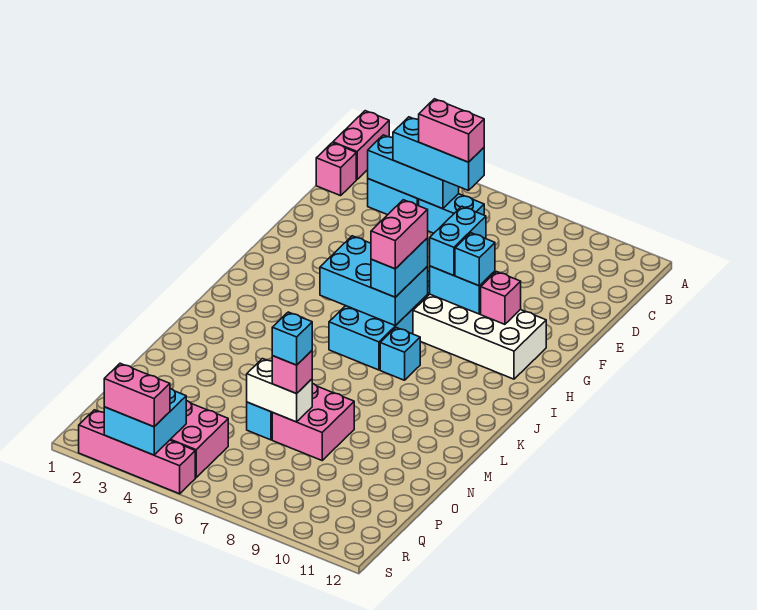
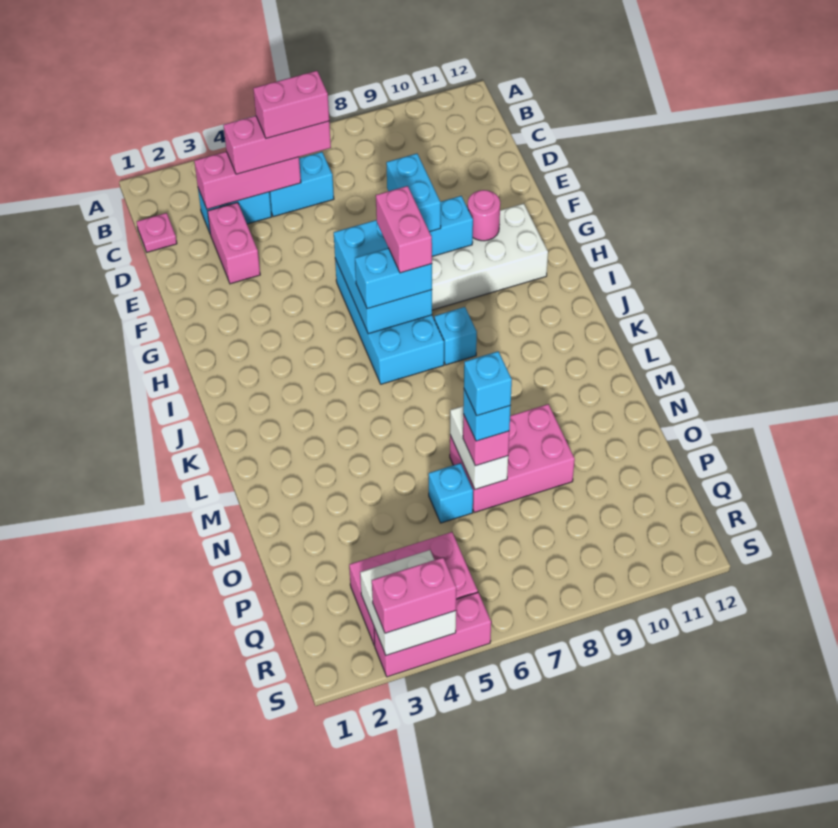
pink brick A1:B1 level 1 -> pink brick D3:E3 level 1
pink brick C1 level 1 -> pink plate C1 level 1
cyan brick C3:C5 level 2 -> pink brick C3:C5 level 2
cyan brick C4:C6 level 3 -> pink brick C4:C6 level 3
cyan brick G9 level 3 -> cyan brick O7 level 5
pink brick G10 level 2 -> pink round brick G10 level 2
cyan brick H5:I7 level 2 -> cyan brick G6:I7 level 2
cyan brick H7:I7 level 3 -> cyan brick I6:I7 level 3
pink brick N7:O8 level 1 -> pink brick N7:O9 level 1
white brick O6:O7 level 2 -> white brick N7:O7 level 2
cyan brick R3:S4 level 2 -> white brick R3:S4 level 2
pink brick S2:S5 level 1 -> pink brick S3:S5 level 1

